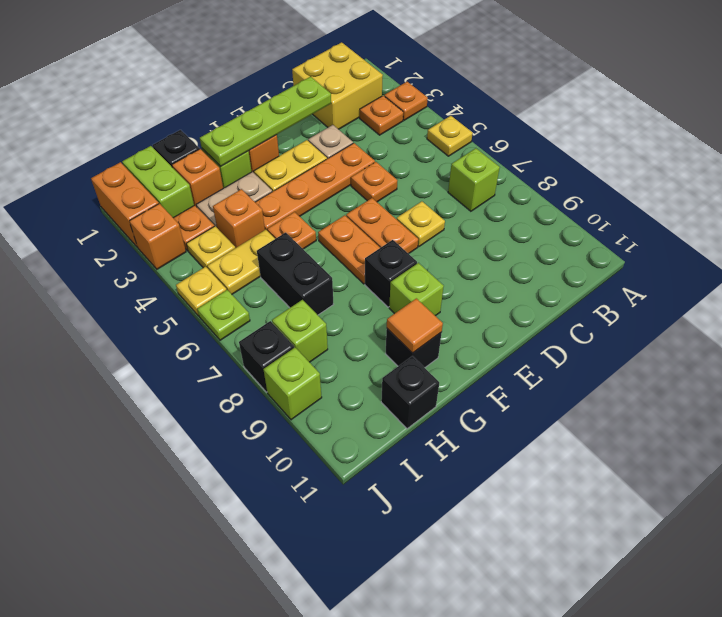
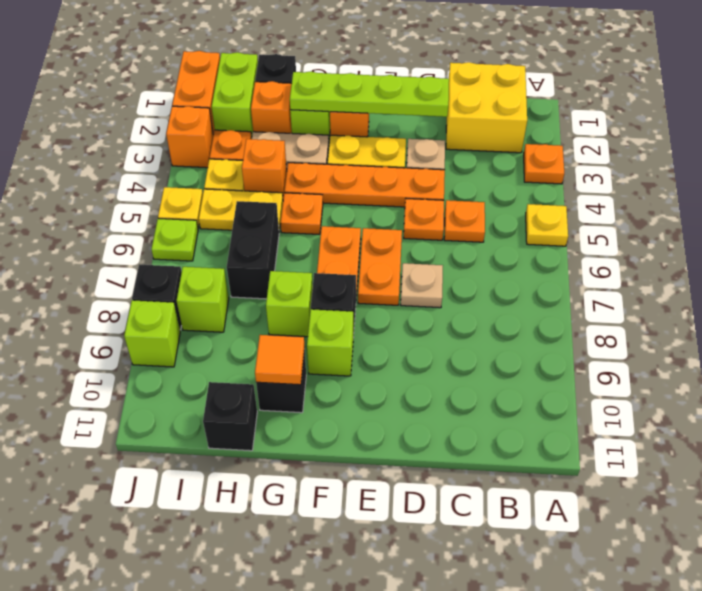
orange plate B3 level 1 -> orange plate C5 level 1
lime brick B7 level 1 -> lime brick G8 level 1
yellow plate D7 level 1 -> tan plate D7 level 1

